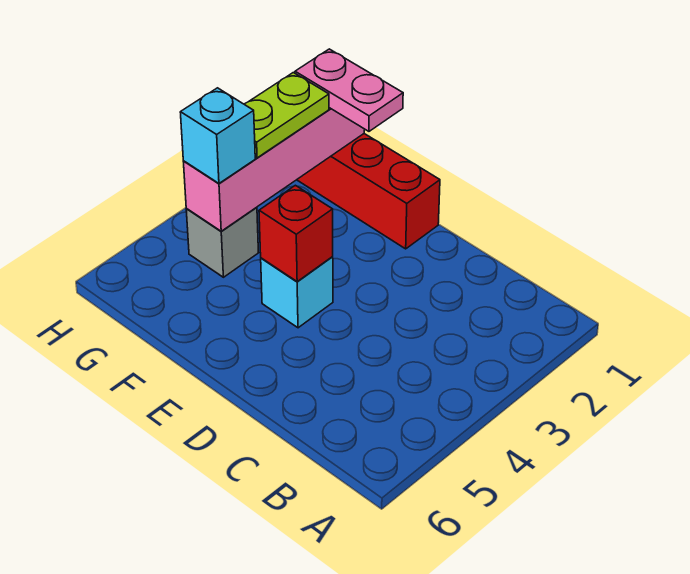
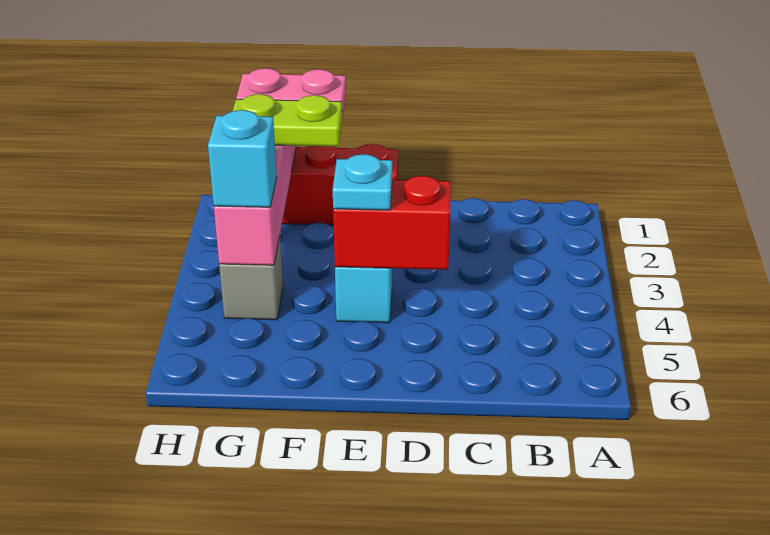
red brick E4 level 2 -> red brick D4:E4 level 2
none -> cyan plate E4 level 3
lime plate G2:G3 level 3 -> lime plate F2:G2 level 3

